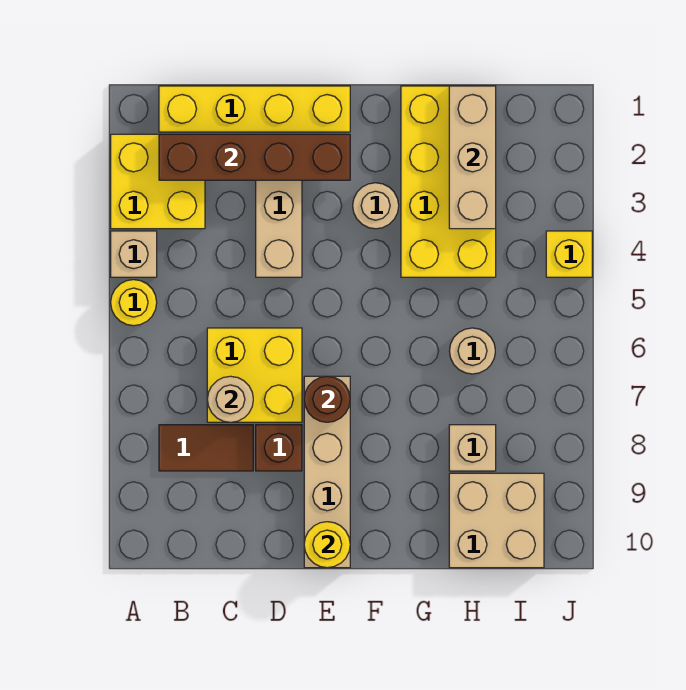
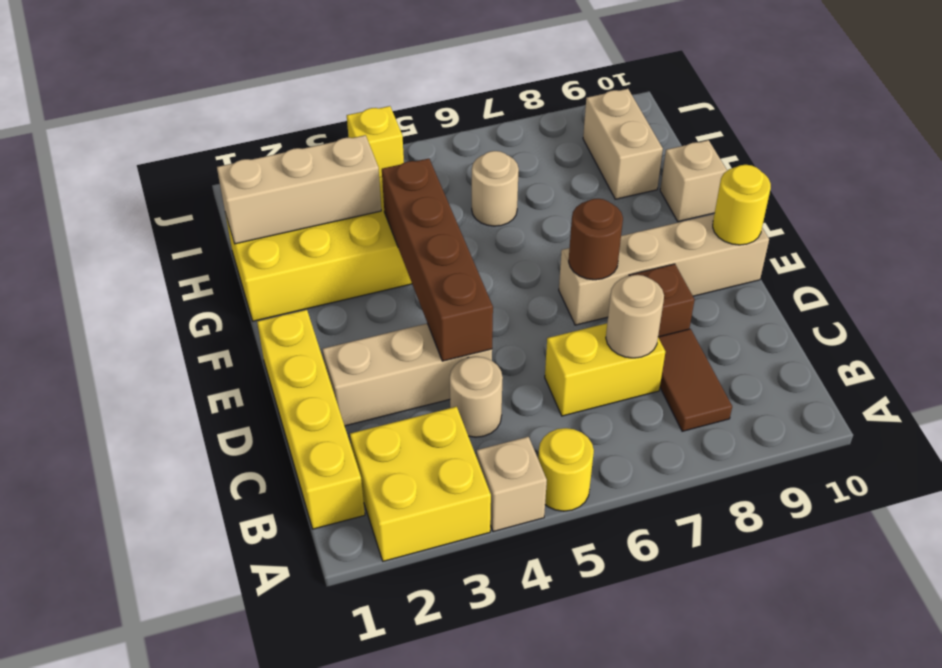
brown brick B2:E2 level 2 -> brown brick D4:G4 level 2
yellow brick C6:D7 level 1 -> yellow brick C6:C7 level 1
tan round brick F3 level 1 -> tan round brick C4 level 1
tan brick H8 level 1 -> tan brick G10 level 1
tan brick H9:I10 level 1 -> tan brick H9:I9 level 1

